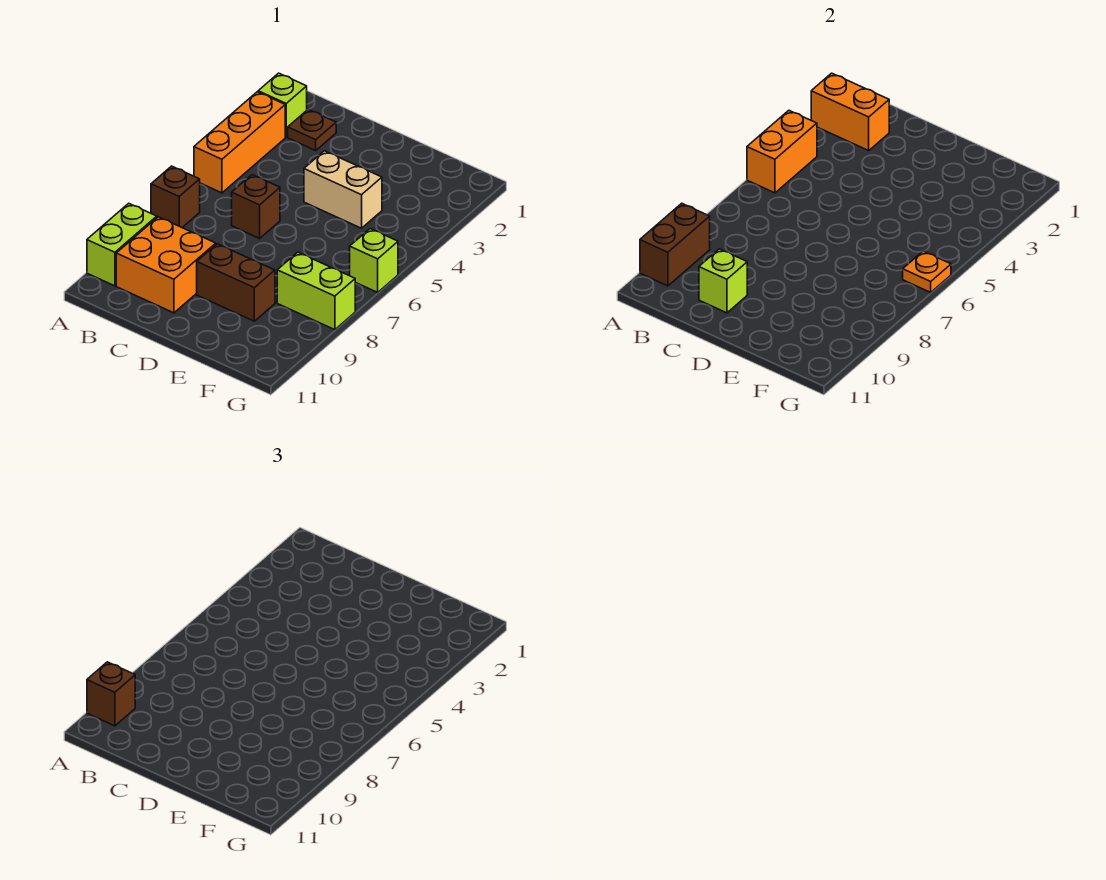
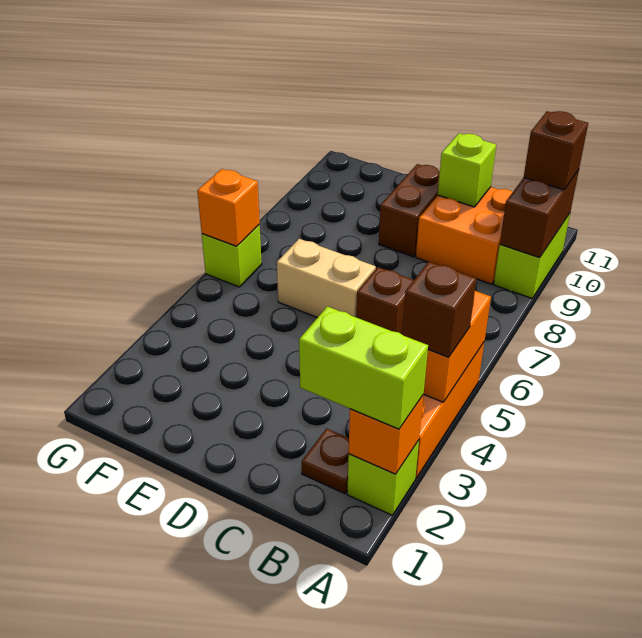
orange brick A2:B2 level 2 -> orange brick A2 level 2
brown brick A7 level 1 -> brown brick A4 level 3
tan brick D4:E4 level 1 -> tan brick D6:E6 level 1
brown brick D9:E9 level 1 -> brown brick D9:D10 level 1
lime brick F8:G8 level 1 -> lime brick A2:B2 level 3
orange plate G6 level 2 -> orange brick G6 level 2

